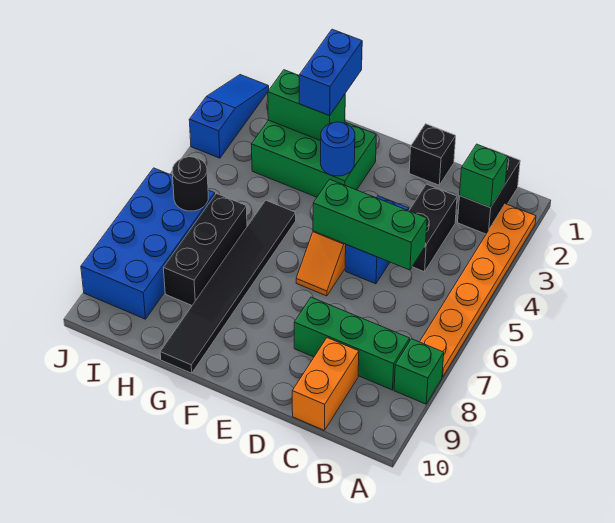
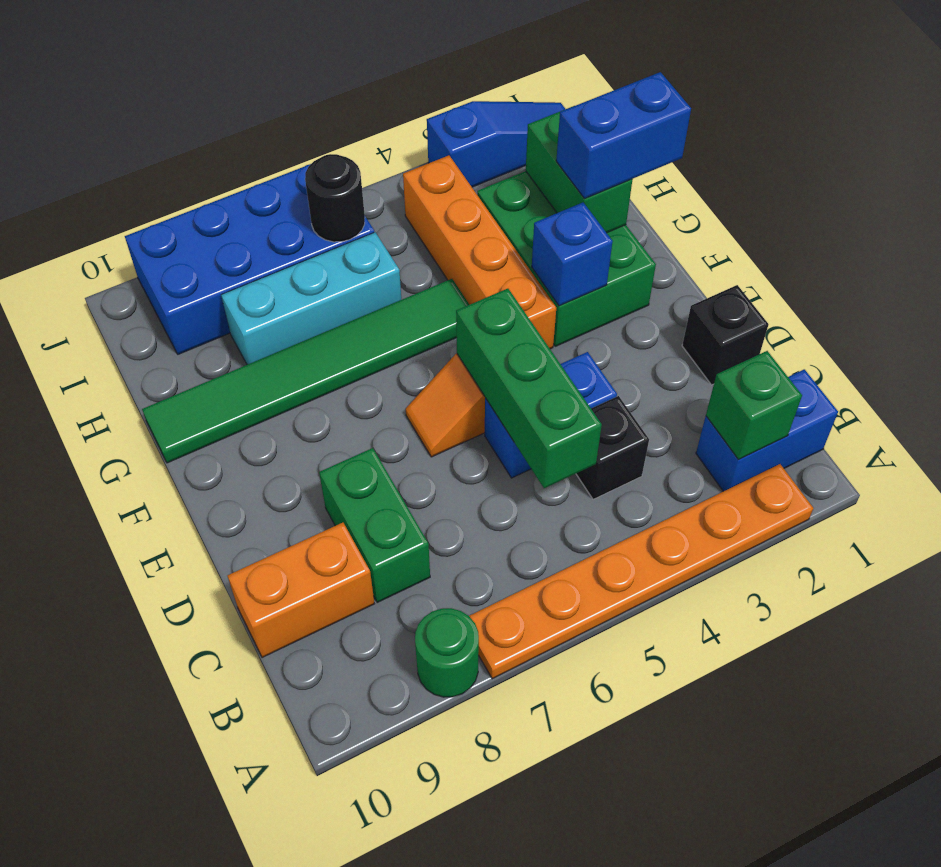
green brick A8 level 1 -> green round brick A8 level 1
black brick B1:B2 level 1 -> blue brick B1:B2 level 1
green brick B8:D8 level 1 -> green brick C8:D8 level 1
black brick C3:C4 level 1 -> black brick C4 level 1
blue round brick F3 level 2 -> blue brick F3 level 2
none -> orange brick F4:I4 level 1
black tile G5:G10 level 1 -> green tile G5:G10 level 1
black brick H6:H8 level 1 -> cyan brick H6:H8 level 1

